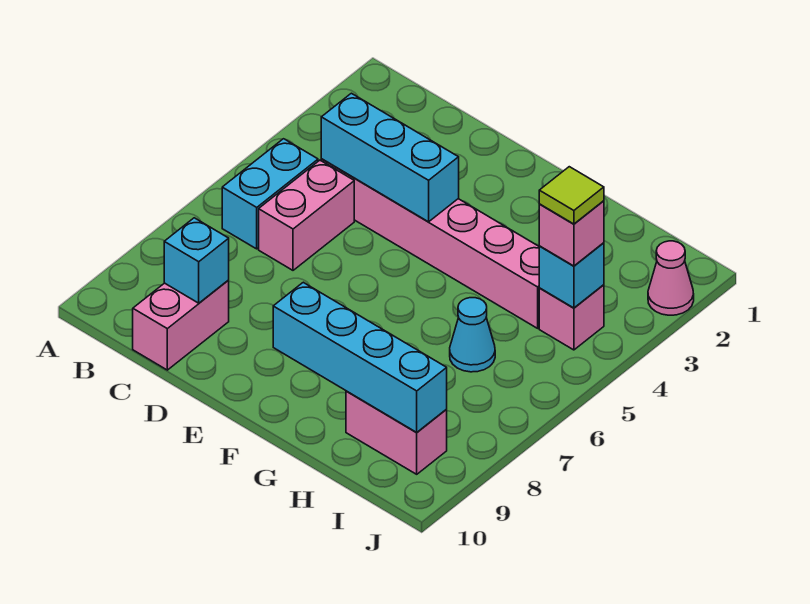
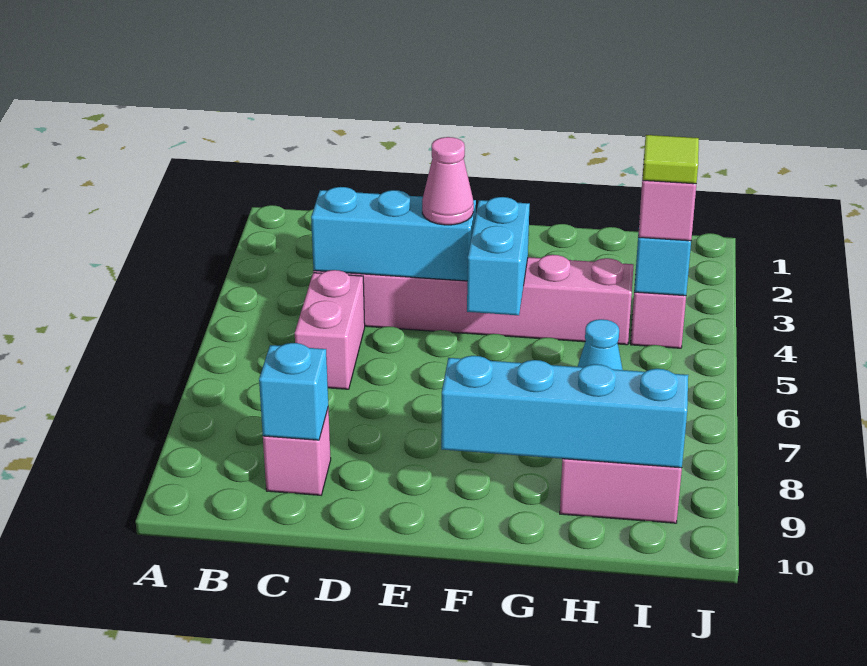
cyan brick B5:B6 level 1 -> cyan brick F4:F5 level 2
pink brick C9:C10 level 1 -> pink brick C9 level 1
pink cone J2 level 1 -> pink cone E4 level 3

